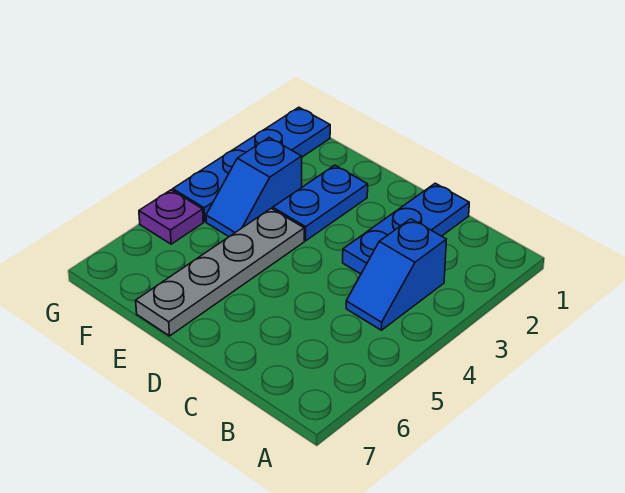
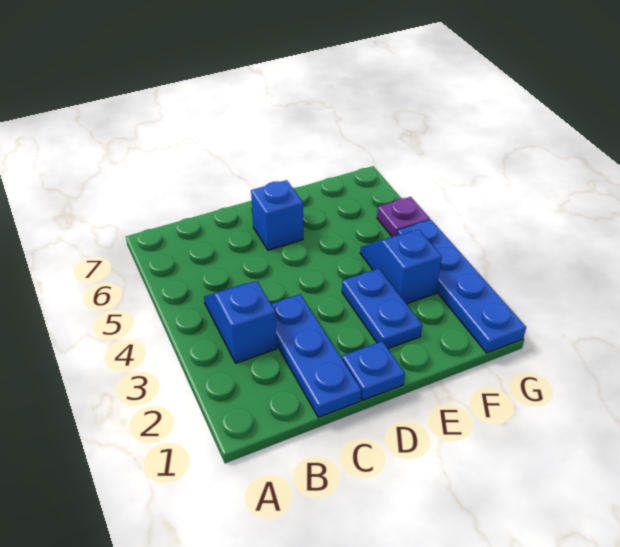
none -> blue plate D1 level 1
none -> blue brick D6 level 1
grey plate E4:E7 level 1 -> none

